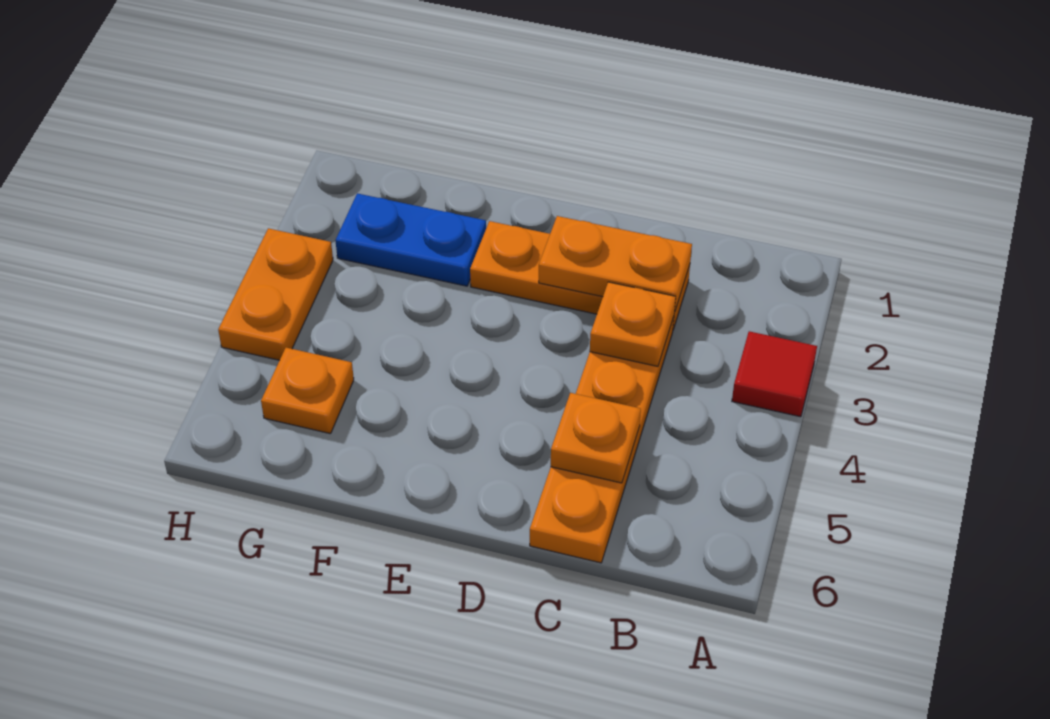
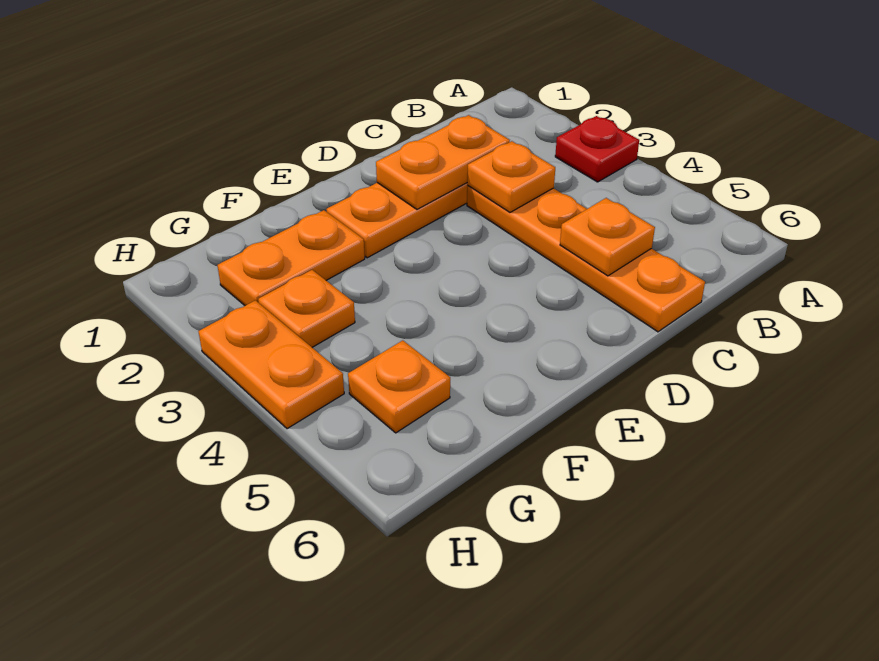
red tile A3 level 1 -> red plate A3 level 1
blue plate F2:G2 level 1 -> orange plate F2:G2 level 1
none -> orange plate G3 level 1

